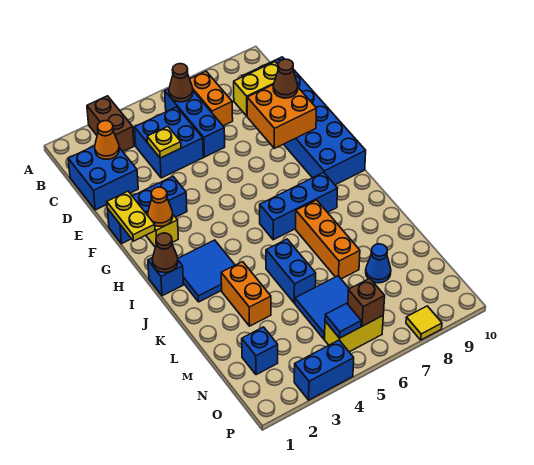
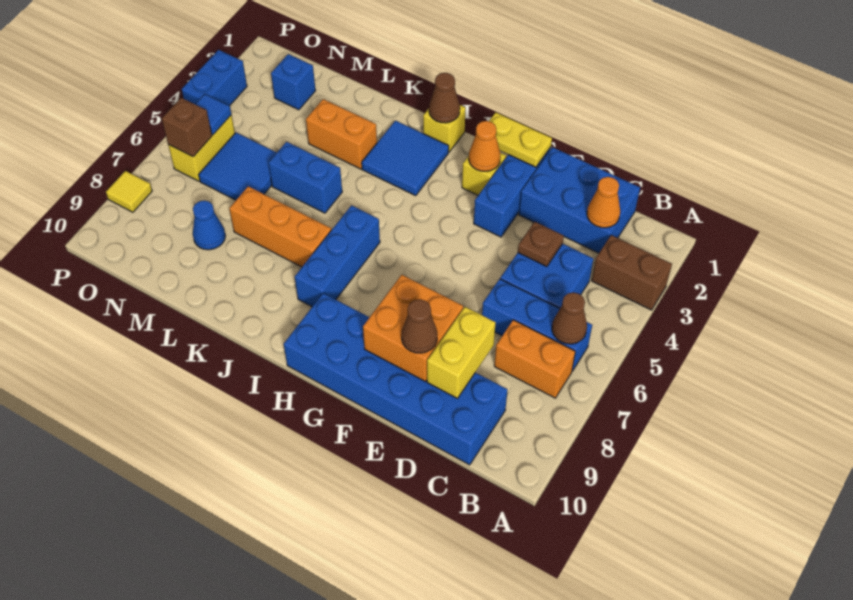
blue brick C1:D2 level 1 -> blue brick C1:E2 level 1
yellow plate D4 level 2 -> brown plate D4 level 2
blue brick I1 level 1 -> yellow brick I1 level 1

